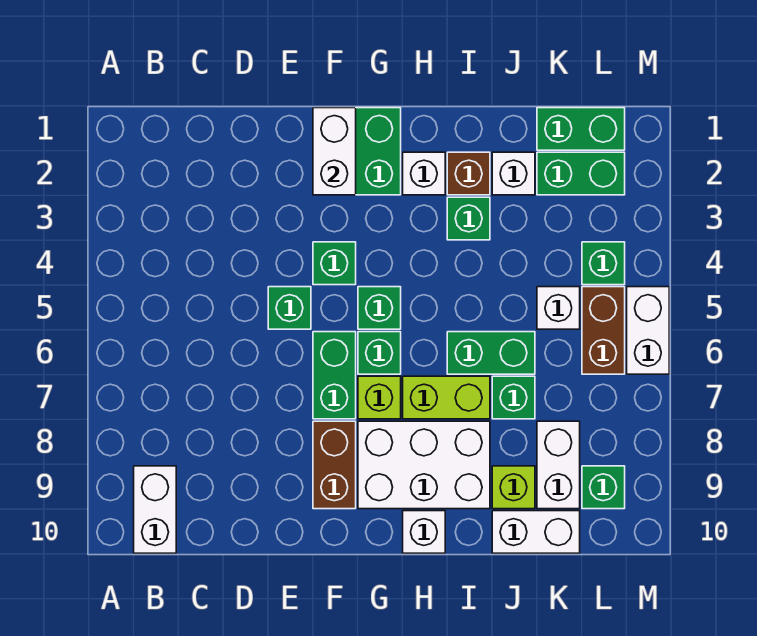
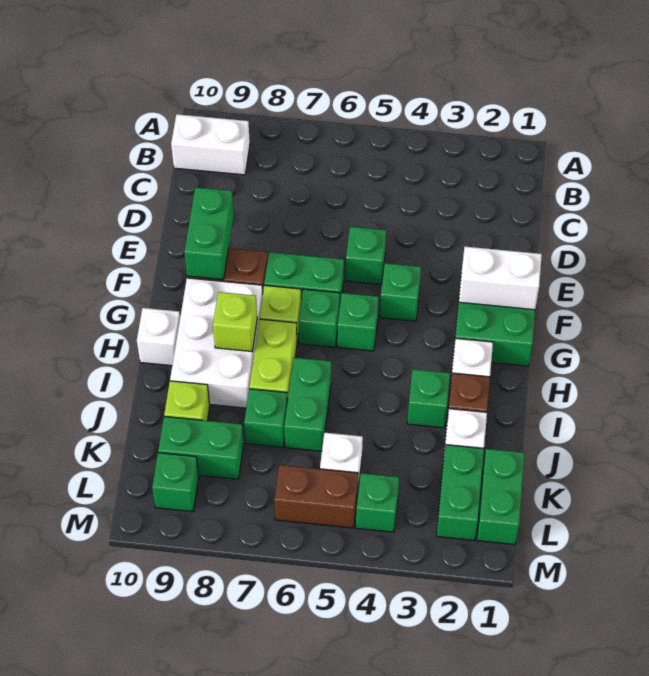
none -> green brick E9:F9 level 2
none -> lime brick H8 level 2
white brick J10:K10 level 1 -> none
white brick K8:K9 level 1 -> green brick K8:K9 level 1
white brick M5:M6 level 1 -> none

